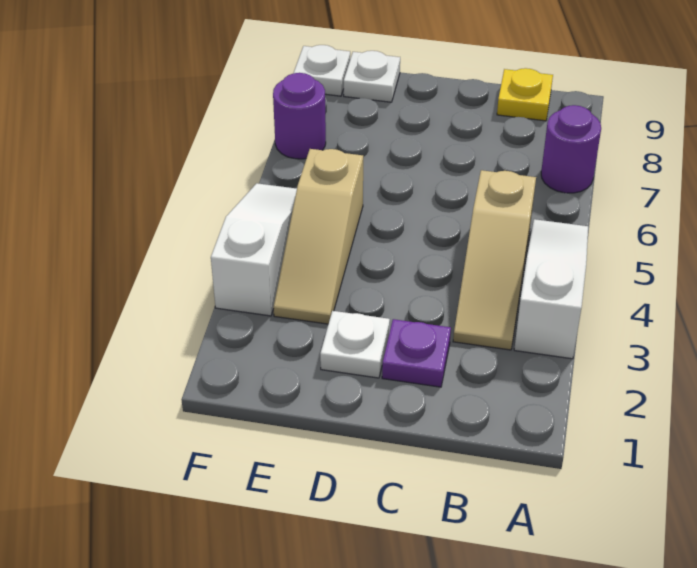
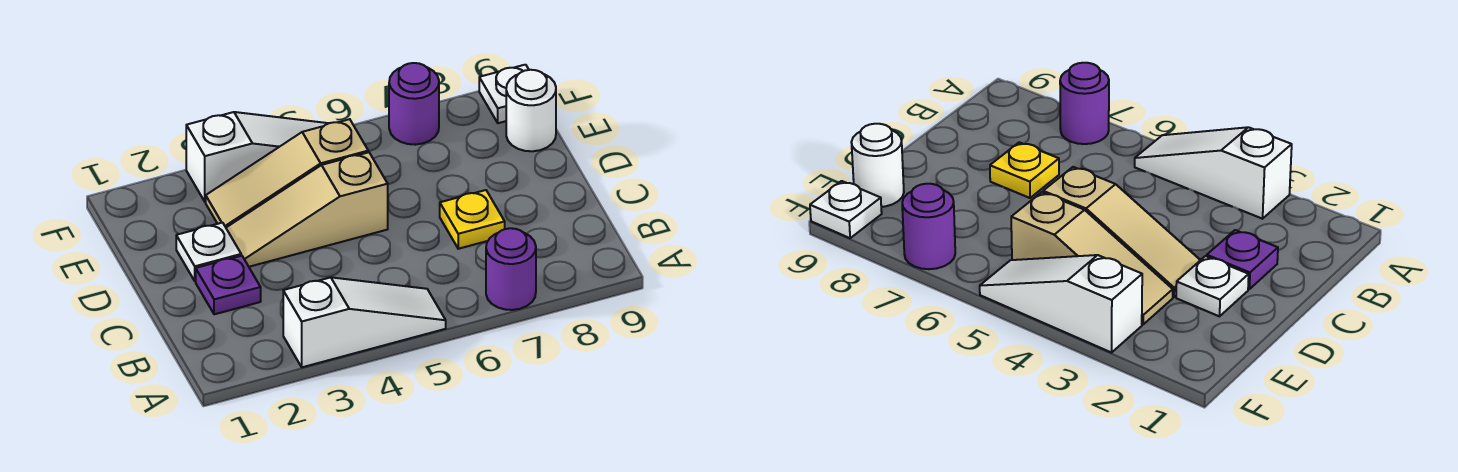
tan slope B3:B5 level 1 top 5 -> tan slope D3:D5 level 1 top 5
yellow plate B9 level 1 -> yellow plate C7 level 1
white plate E9 level 1 -> white round brick E9 level 1

